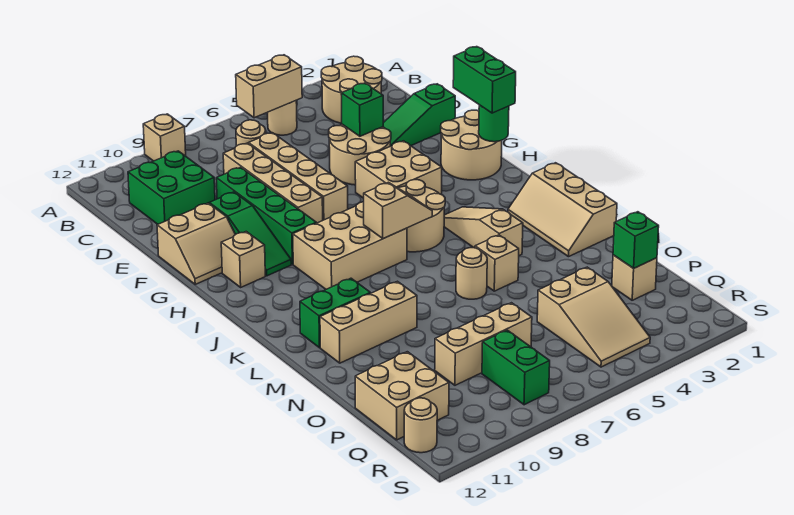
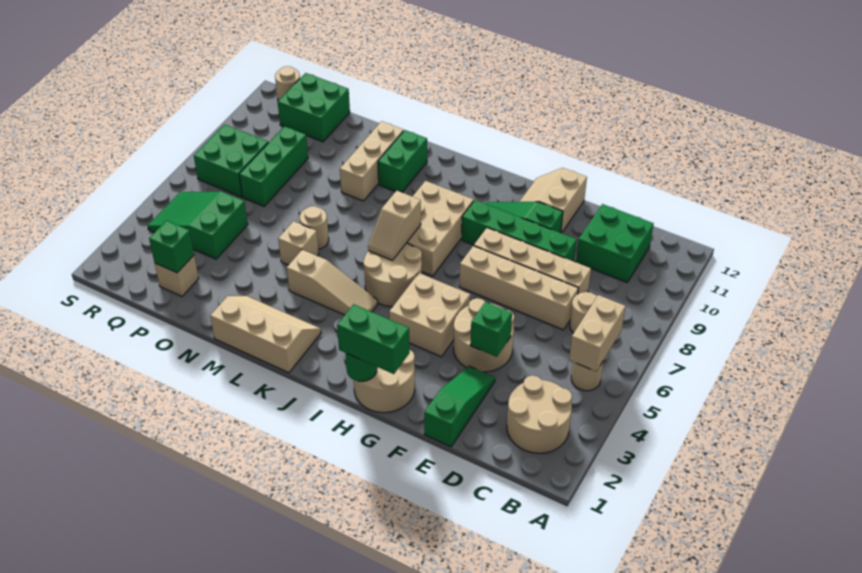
tan brick A9 level 1 -> none
tan brick H11 level 1 -> none
tan slope P4:R5 level 1 top P -> green slope P4:R5 level 1 top P
tan brick P7:P9 level 1 -> green brick P7:P9 level 1
tan brick P11:Q12 level 1 -> green brick P11:Q12 level 1
green brick Q8:R8 level 1 -> green brick Q7:R8 level 1

